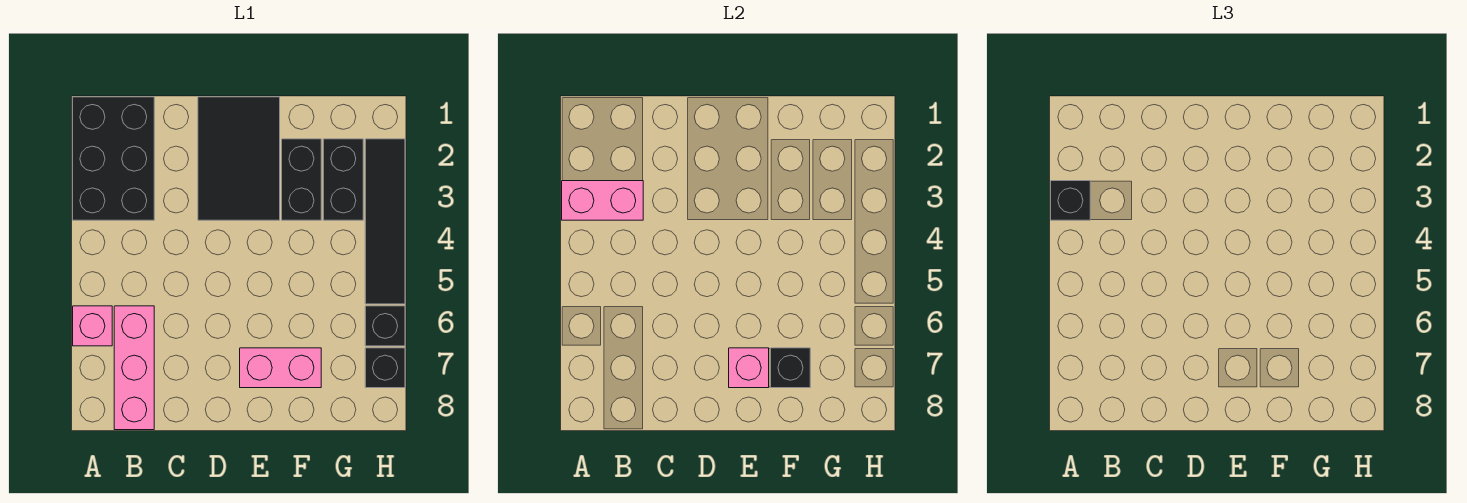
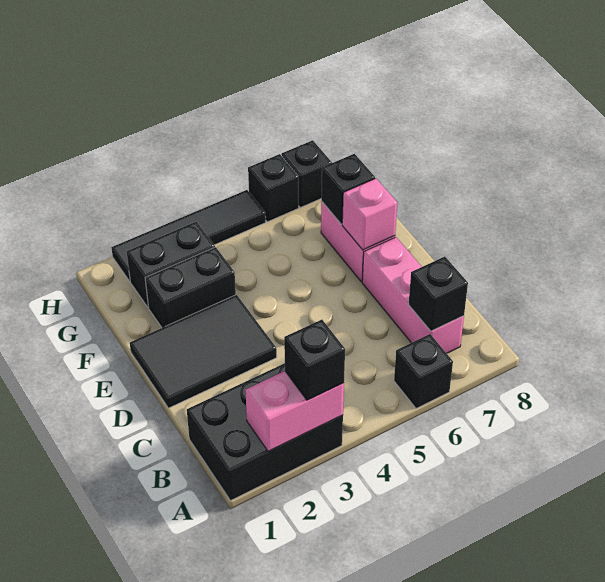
pink brick A3:B3 level 2 -> pink brick A2:A3 level 2
pink brick A6 level 1 -> black brick A6 level 1
pink brick B6:B8 level 1 -> pink brick B7:D7 level 1
none -> black brick B7 level 2

